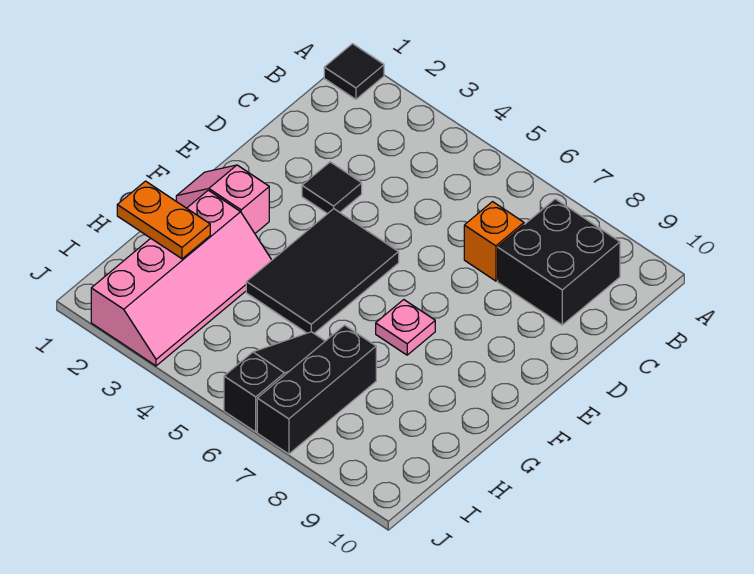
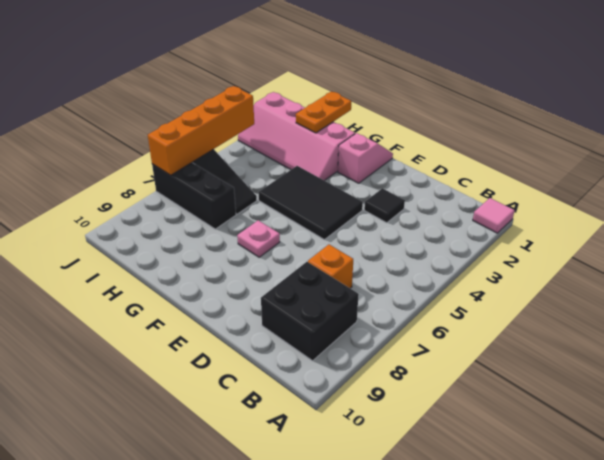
black tile A1 level 1 -> pink tile A1 level 1
none -> orange brick J4:J7 level 2

